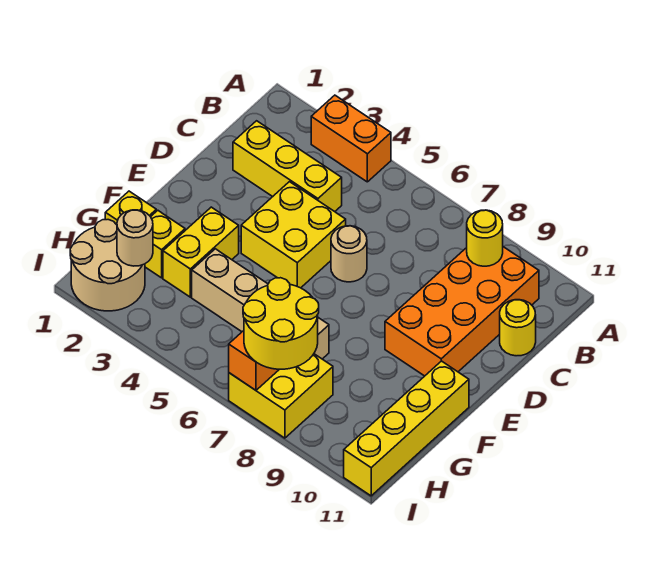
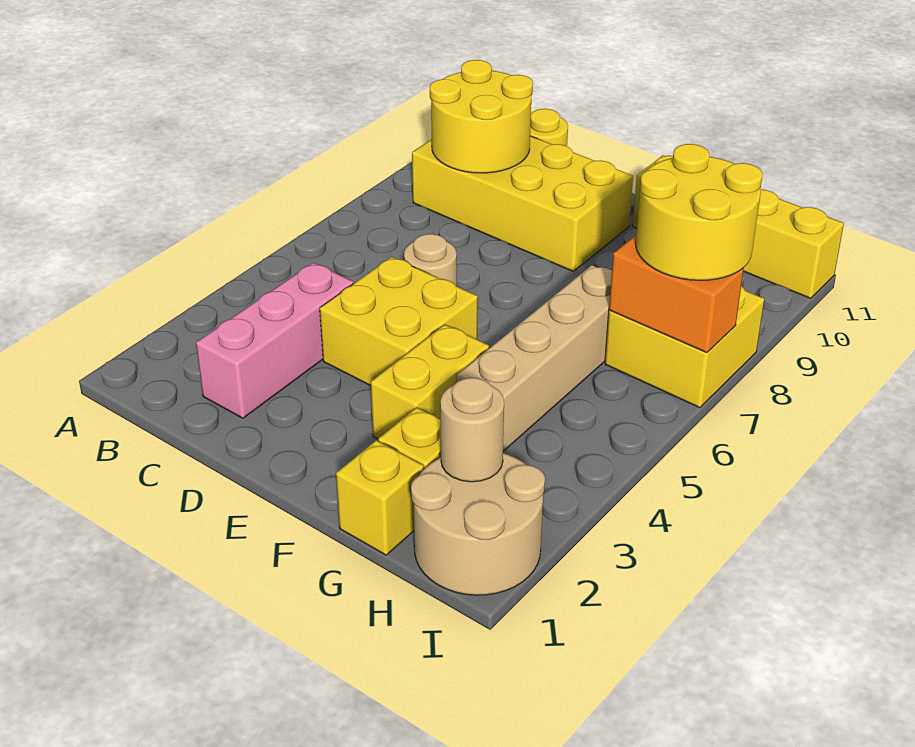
orange brick A3:A4 level 1 -> none
orange brick B9:E10 level 1 -> yellow brick B9:E10 level 1
yellow round brick B9 level 2 -> yellow round brick B9:C10 level 2
yellow brick C2:C4 level 1 -> pink brick C2:C4 level 1
yellow brick F3:G3 level 1 -> yellow brick F3:F4 level 1

